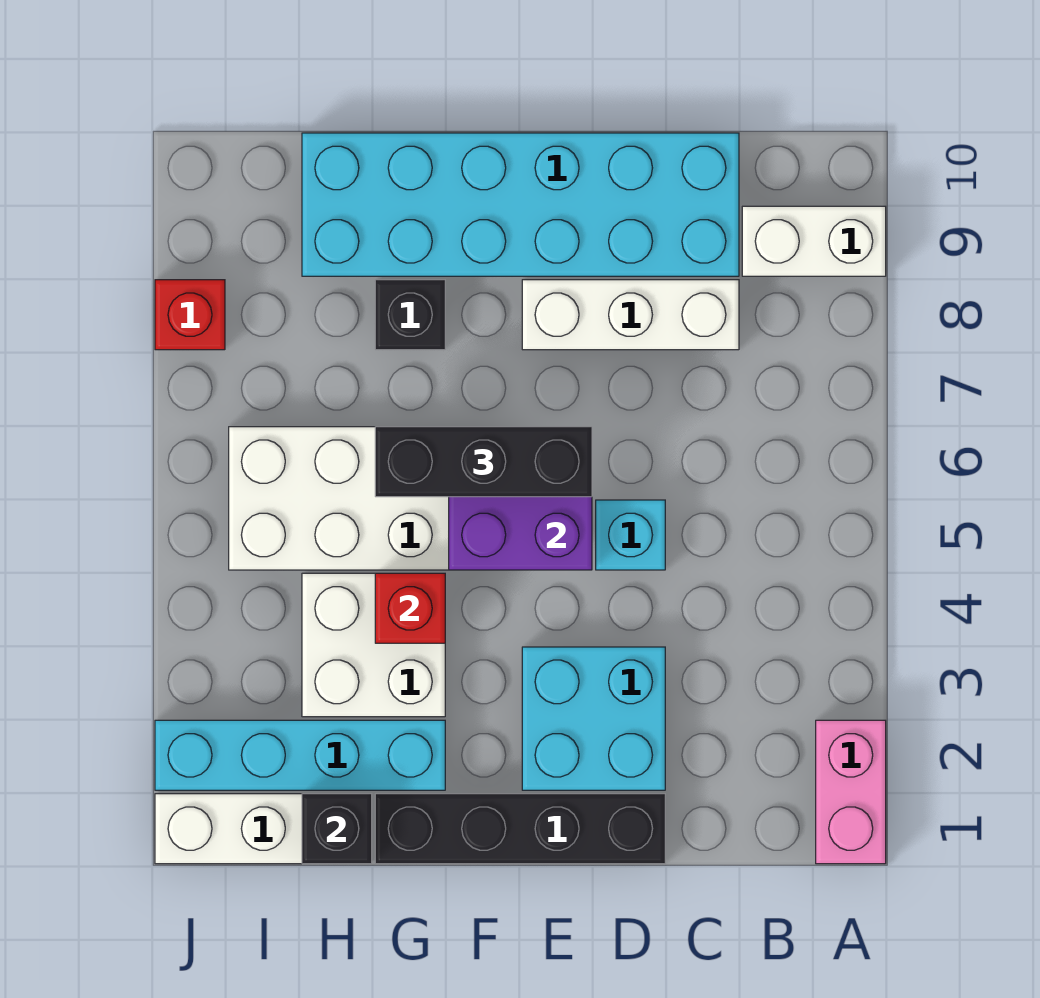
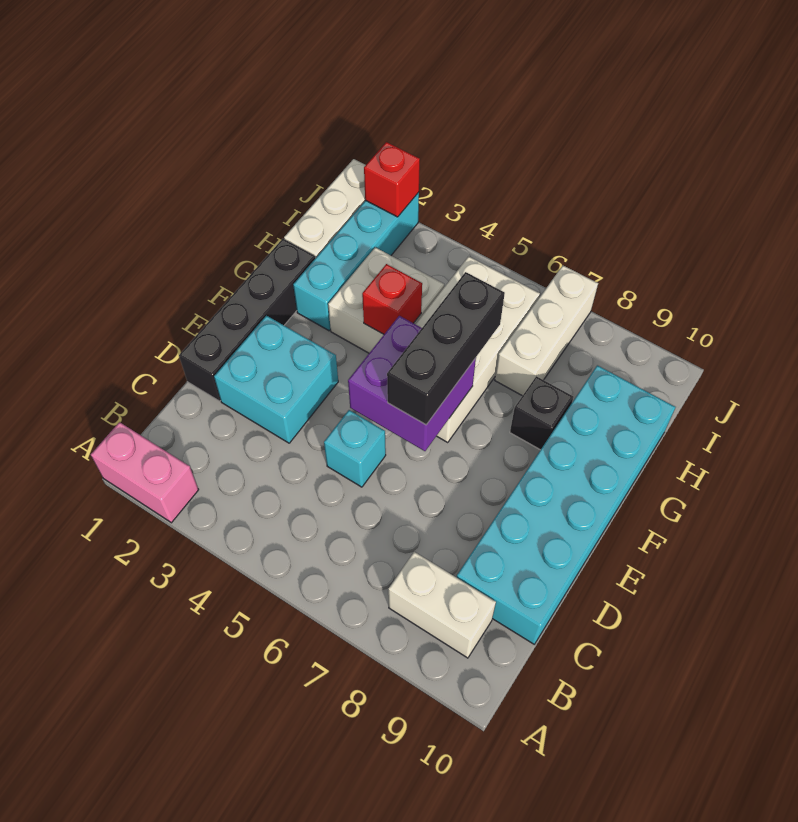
white brick A9:B9 level 1 -> white brick B8:B9 level 1
white brick C8:E8 level 1 -> white brick H7:J7 level 1
black brick H1 level 2 -> none
red brick J8 level 1 -> red brick J2 level 2

